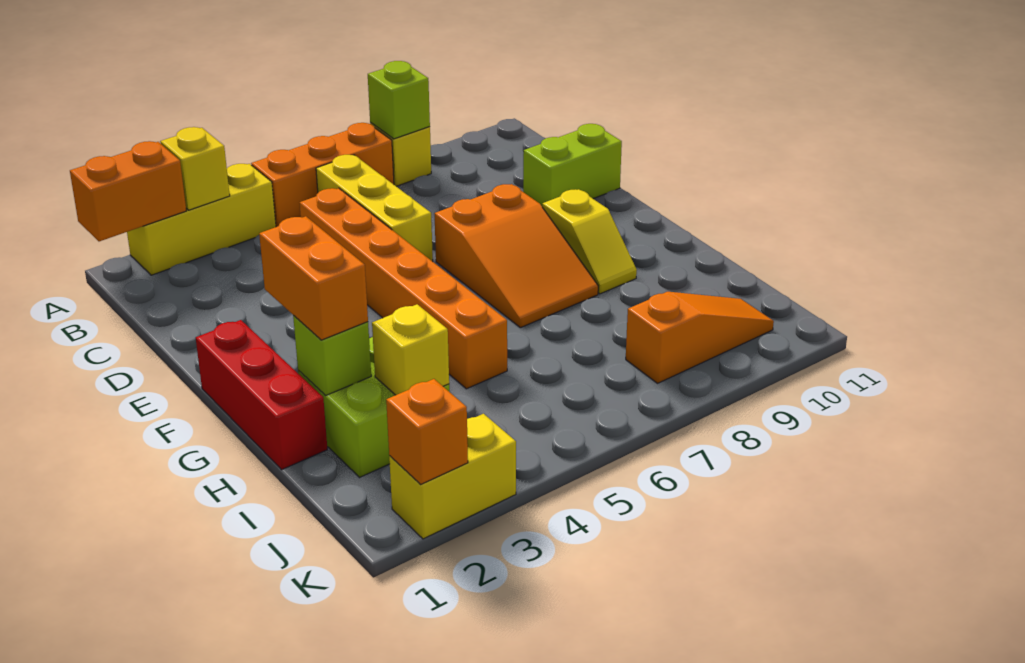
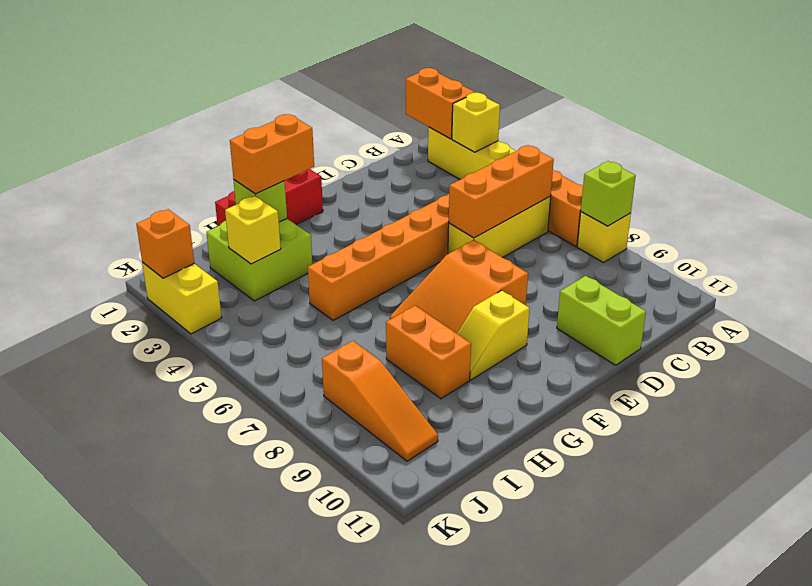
none -> orange brick B6:D6 level 2
none -> orange brick H8:H9 level 1

